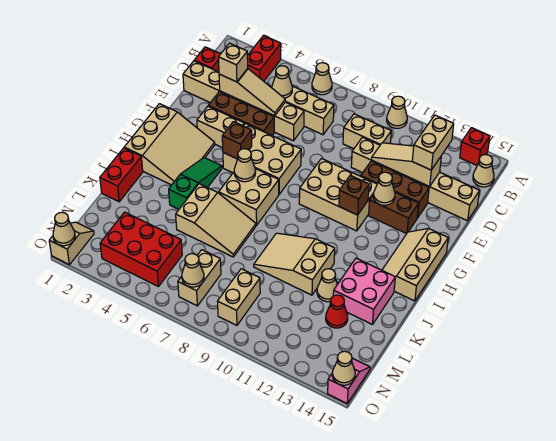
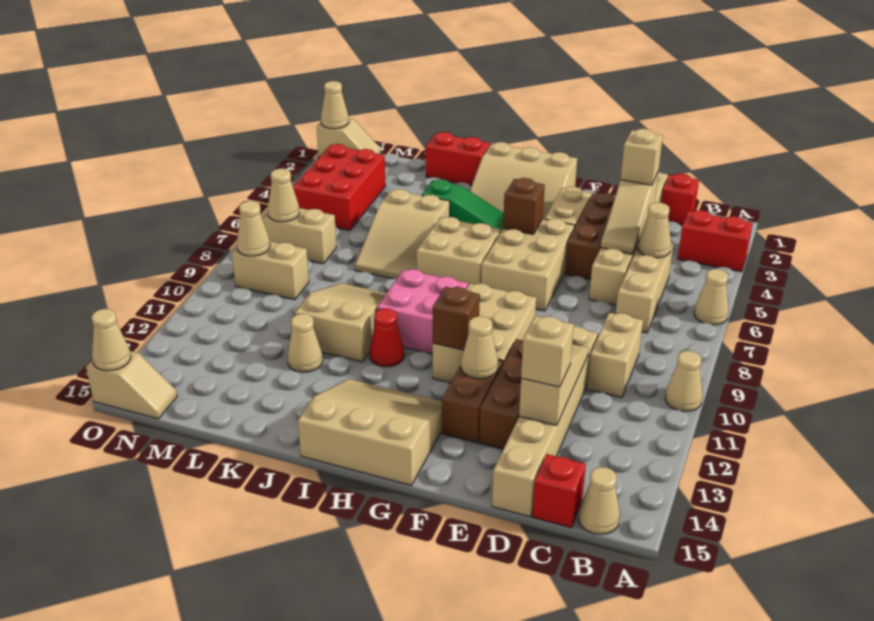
red brick A14 level 1 -> red brick C15 level 1
tan brick C13:D13 level 3 -> tan brick D13 level 3
tan slope G14:I15 level 1 top 15 -> tan slope G13:I15 level 1 top 15
tan cone H6 level 2 -> tan cone N9 level 2
pink brick J13:K14 level 1 -> pink brick H9:I10 level 1
red cone L13 level 1 -> red cone I11 level 1
pink slope N15:O15 level 1 top O -> tan slope N15:O15 level 1 top O

